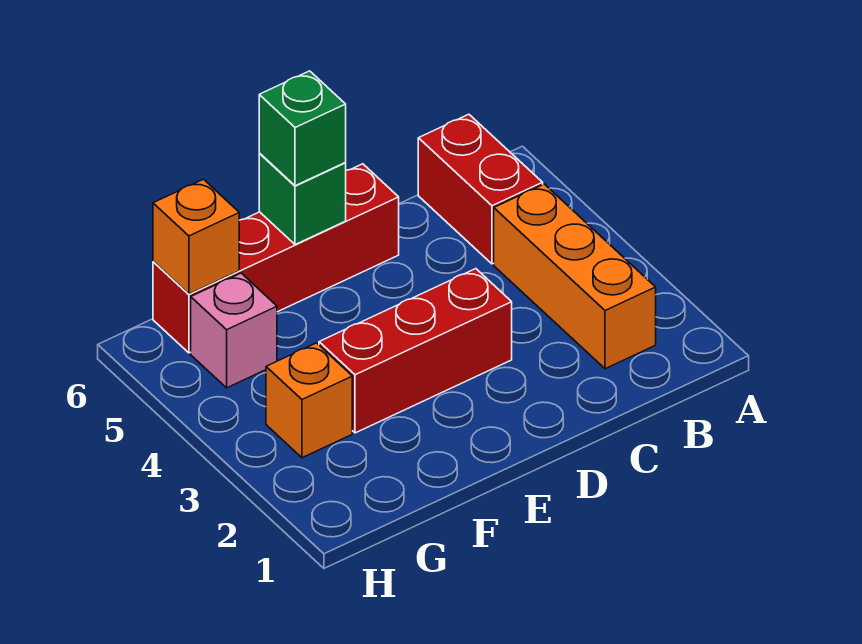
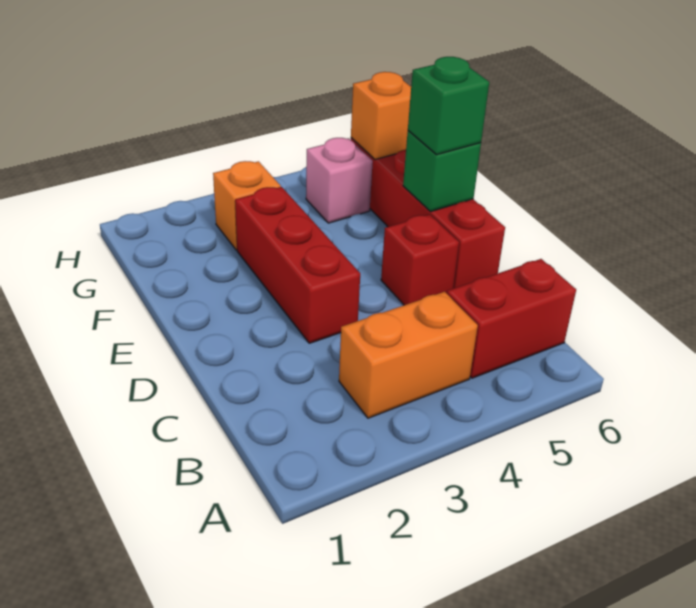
orange brick B2:B4 level 1 -> orange brick B3:B4 level 1
none -> red brick D5 level 1

